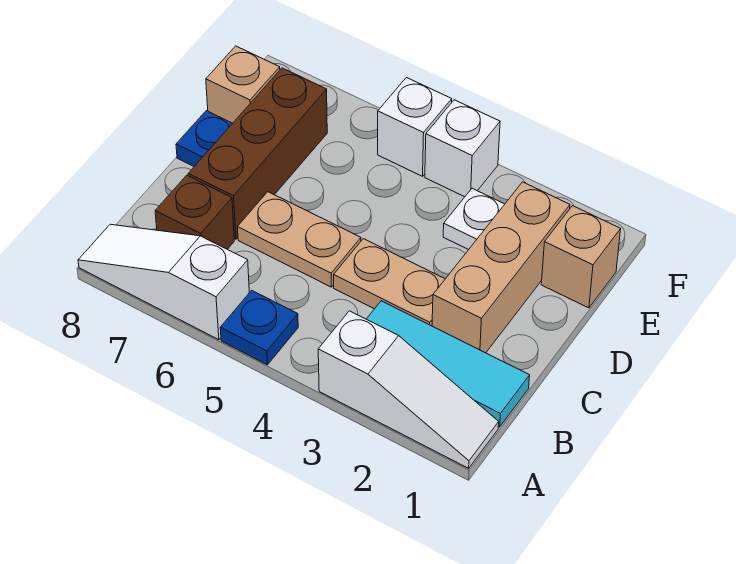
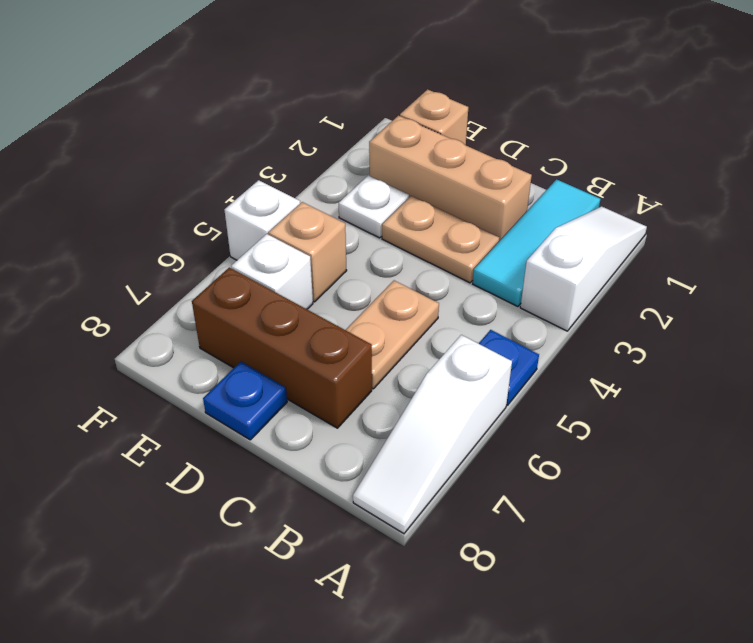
brown brick B7 level 1 -> none
tan plate C3:C4 level 1 -> tan plate C3:D3 level 1
tan brick E8 level 1 -> tan brick E5 level 1
white brick F4 level 1 -> white brick E6 level 1

